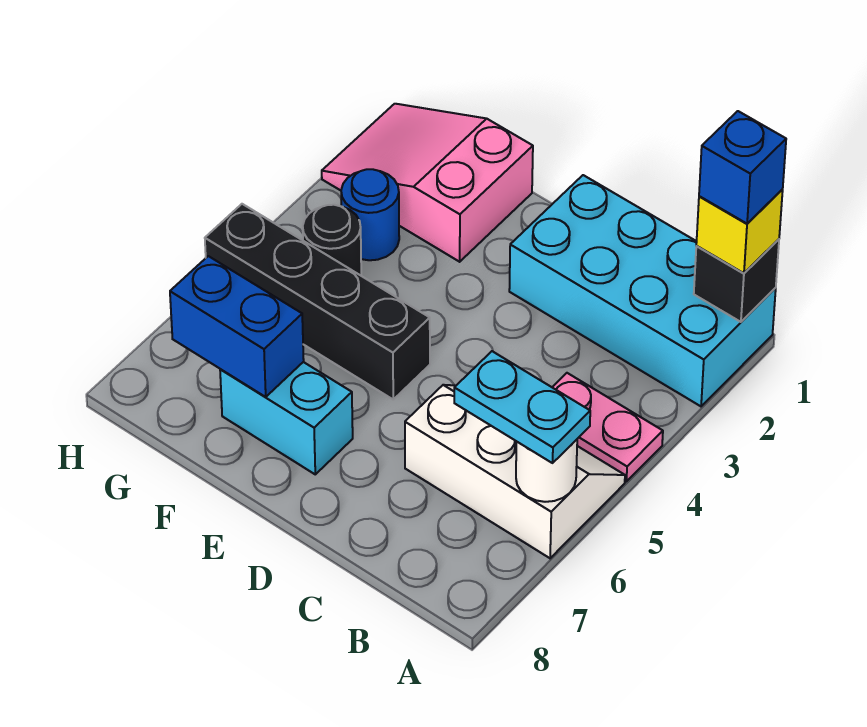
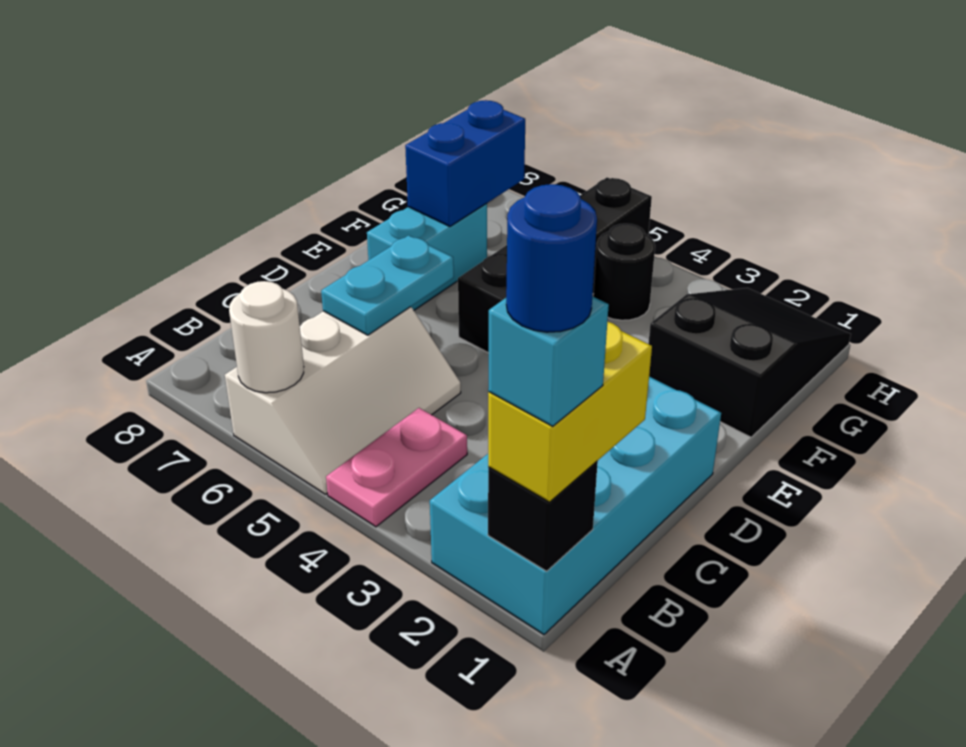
yellow brick A1 level 3 -> yellow brick A1:B1 level 3
blue brick A1 level 4 -> cyan brick A1 level 4
cyan plate A6:B6 level 3 -> cyan plate C6:D6 level 2
pink slope F1:H2 level 1 top F -> black slope F1:H2 level 1 top F
blue round brick G3 level 1 -> blue round brick A1 level 5

